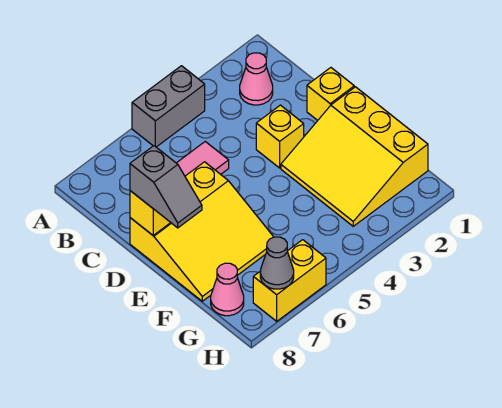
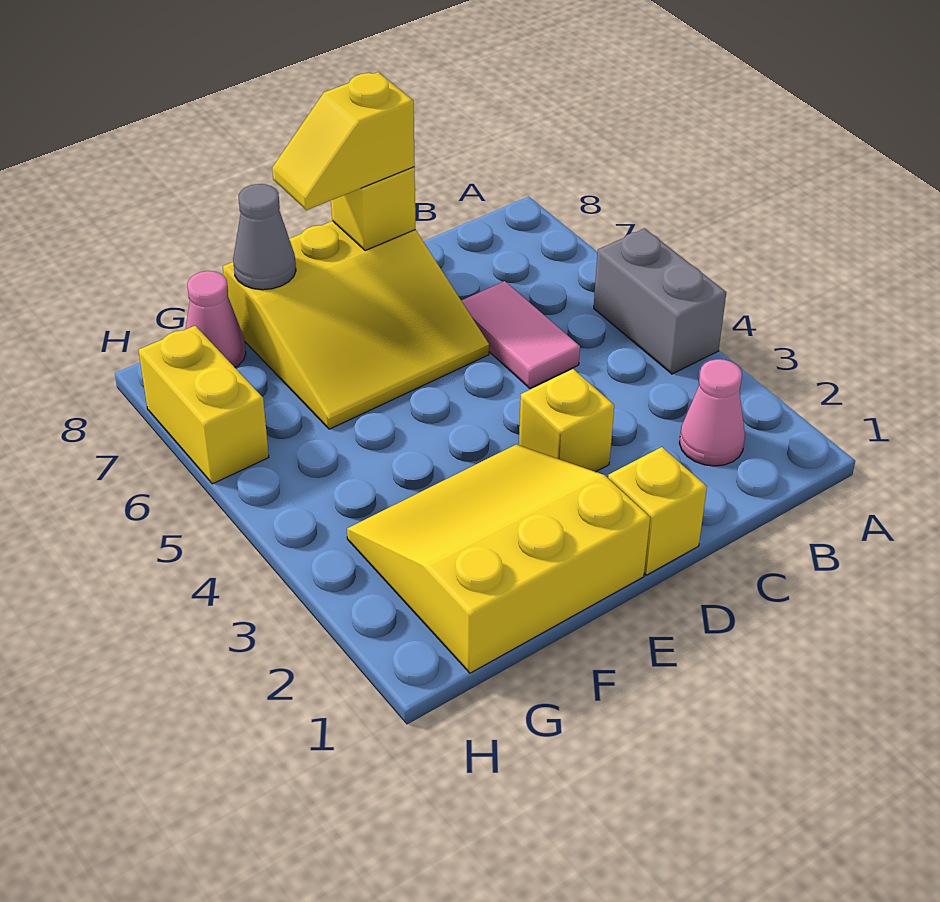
yellow slope D6:F8 level 1 top D -> yellow slope D6:F8 level 1 top 8
grey slope D8:E8 level 3 top D -> yellow slope D8:E8 level 3 top D
grey cone H7 level 2 -> grey cone F8 level 2

